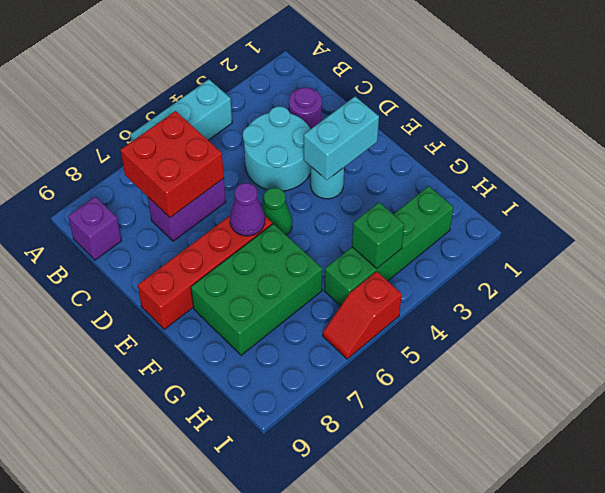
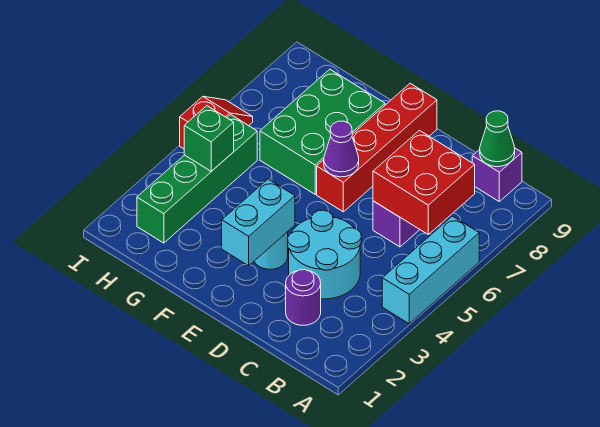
green cone E5 level 1 -> green cone B9 level 2

